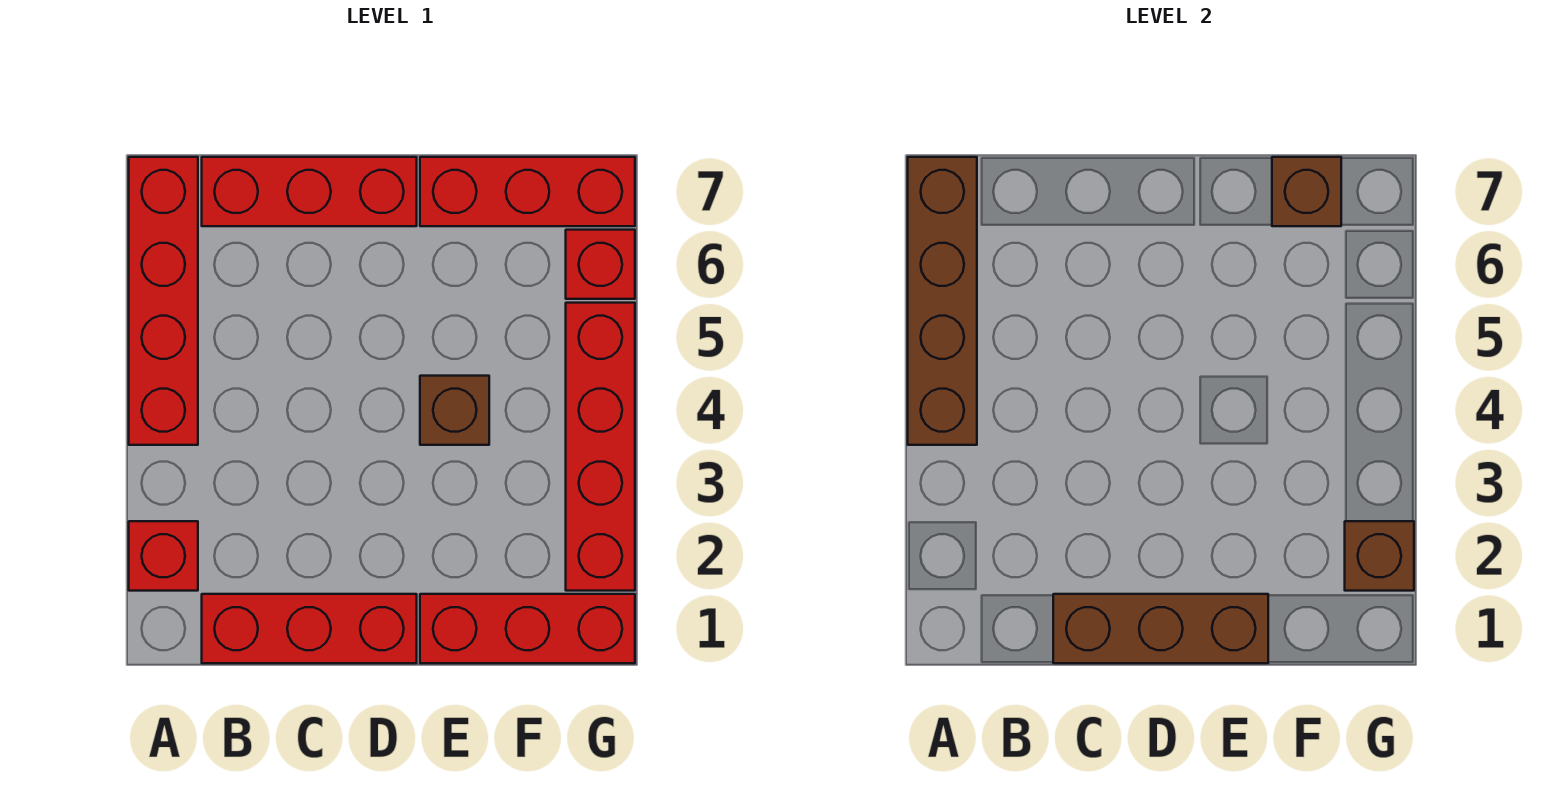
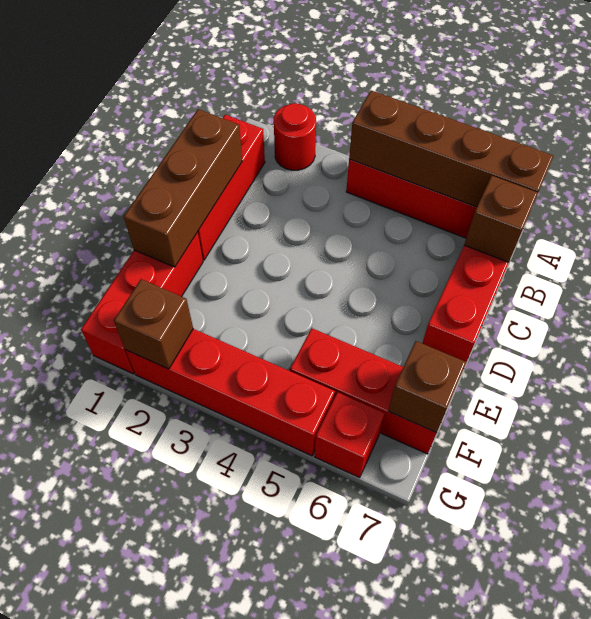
red brick A2 level 1 -> red round brick A2 level 1
brown brick E4 level 1 -> brown brick B7 level 2
red brick E7:G7 level 1 -> red brick F5:F7 level 1

